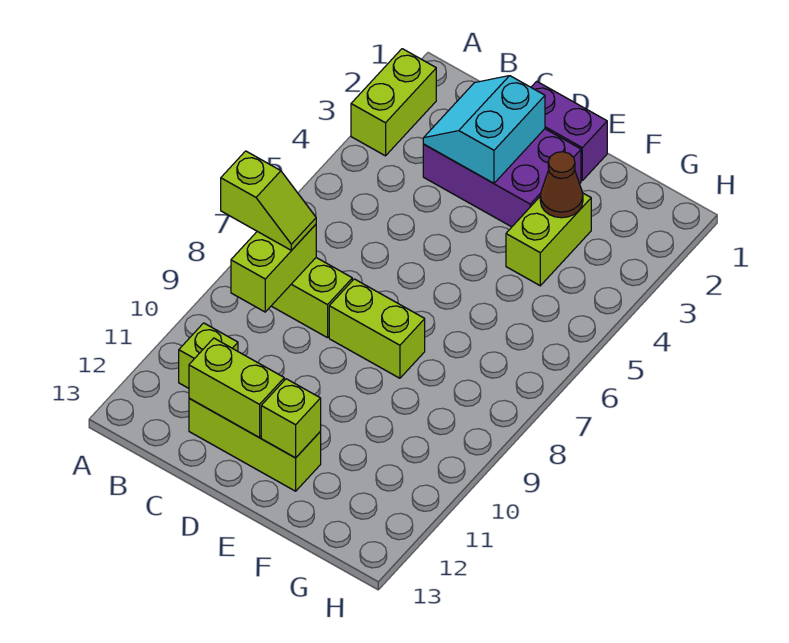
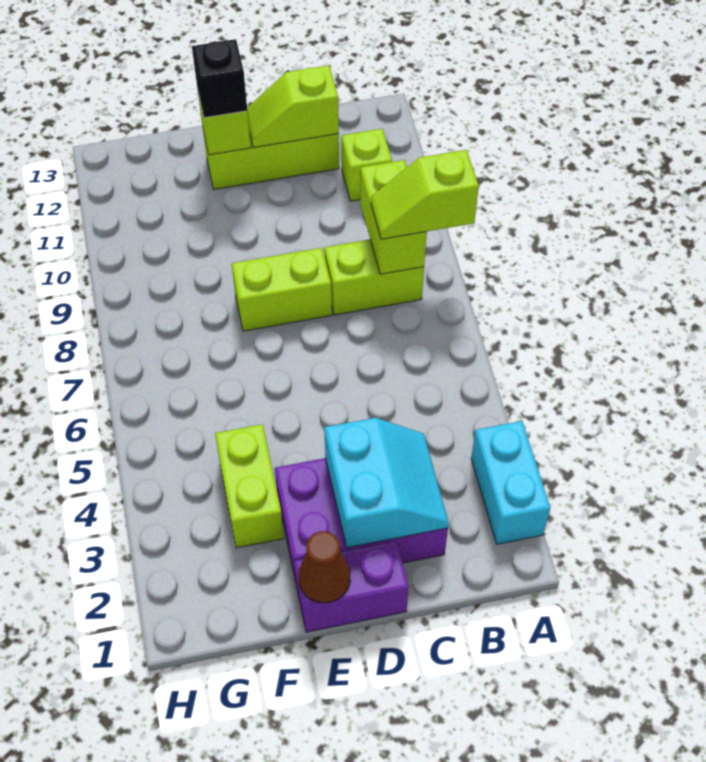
lime brick A2:A3 level 1 -> cyan brick A2:A3 level 1
lime brick C12:D12 level 2 -> lime slope C12:D12 level 2 top C
none -> black brick E12 level 3
brown cone F3 level 2 -> brown cone E1 level 2

